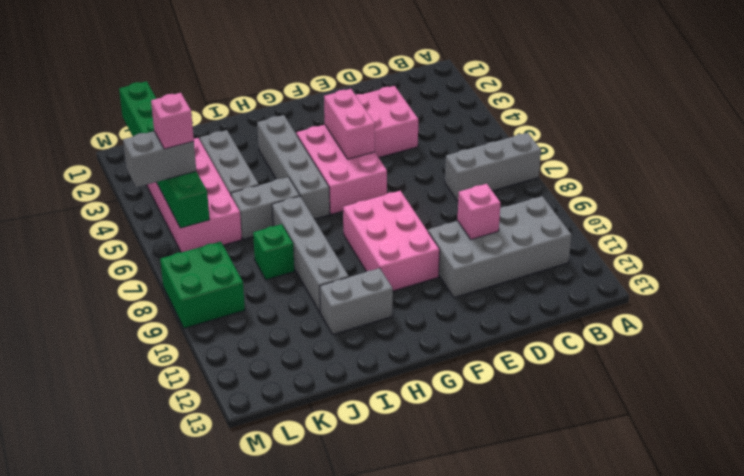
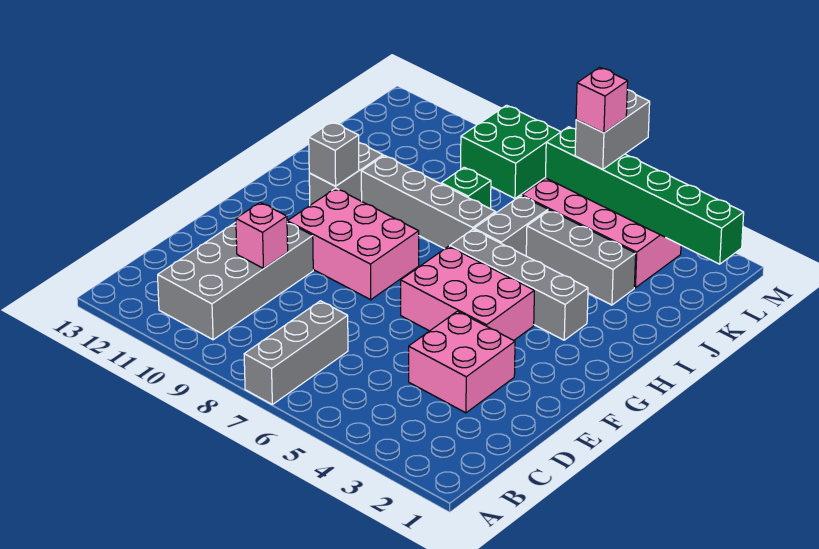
pink brick F4:F5 level 2 -> none
none -> grey brick H11 level 2

